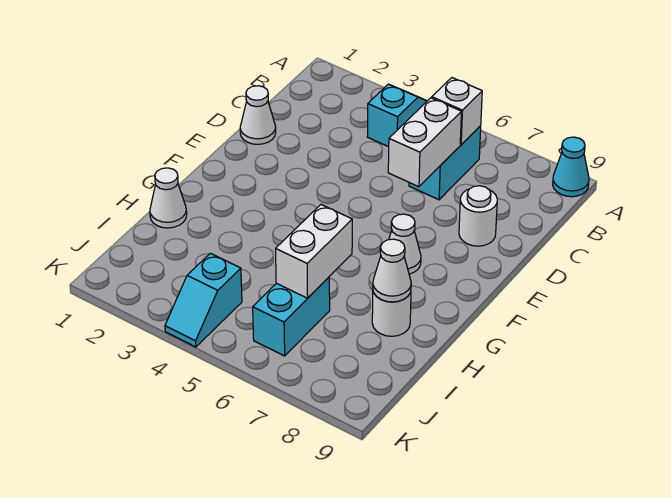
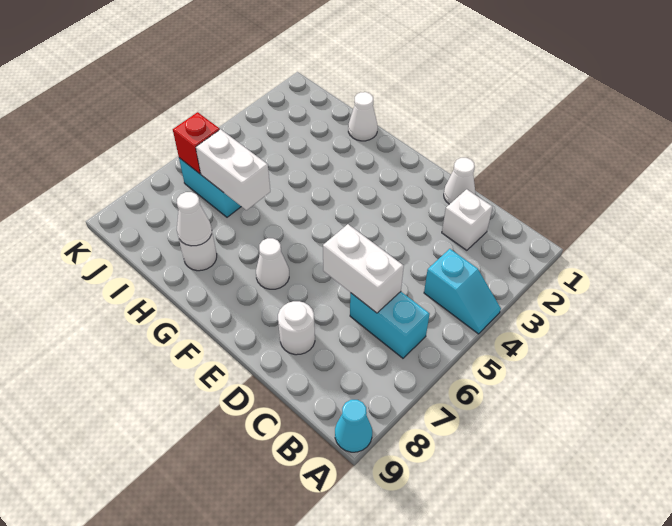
white brick B6 level 2 -> white brick C2 level 1
cyan slope J4:K4 level 1 top J -> none
none -> red brick J6 level 2

